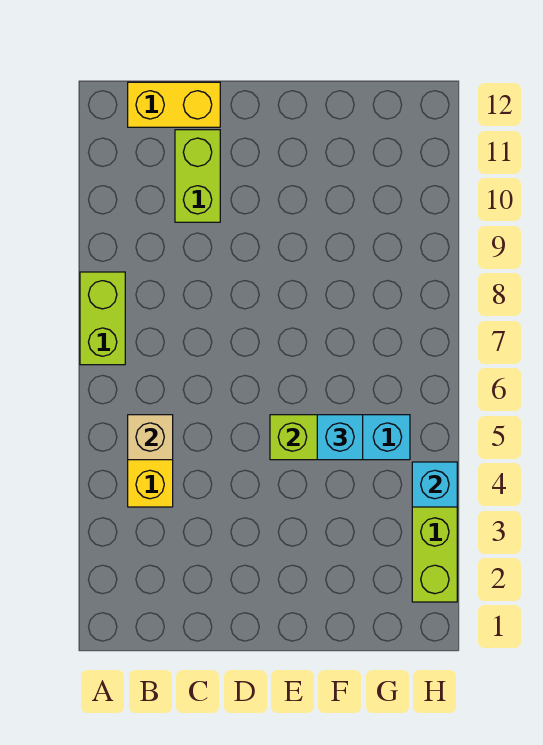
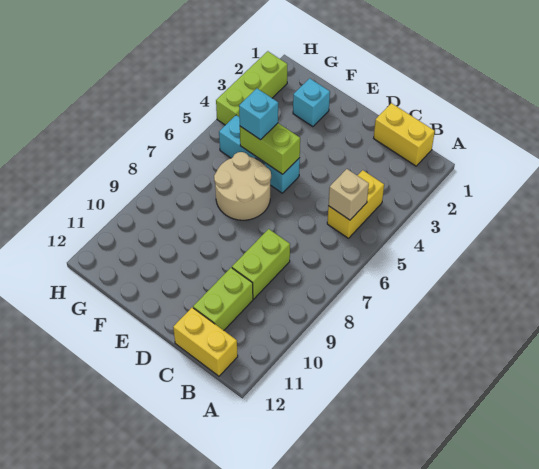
lime brick A7:A8 level 1 -> lime brick C8:C9 level 1
none -> yellow brick B1:C1 level 1
none -> tan round brick E6:F7 level 1
cyan brick H4 level 2 -> cyan brick F2 level 1

